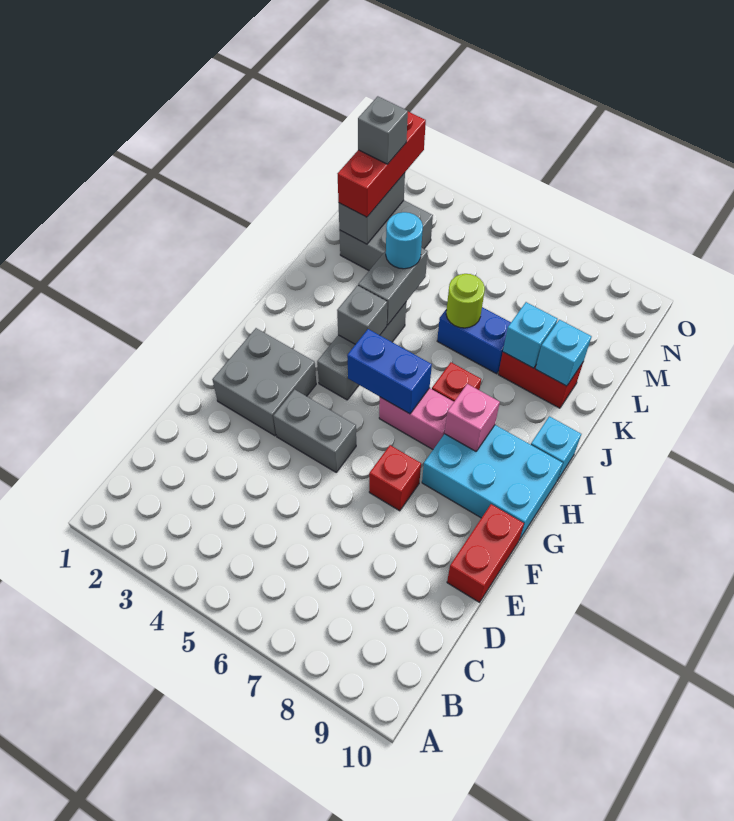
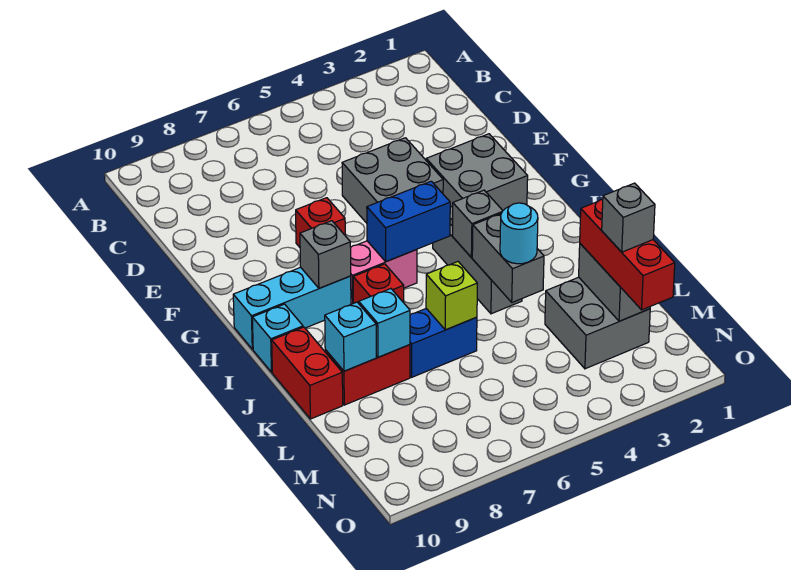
red brick E10:F10 level 1 -> red brick J10:K10 level 1
grey brick F4:F5 level 1 -> grey brick E4:F5 level 1
cyan brick G8:H10 level 1 -> cyan brick H8:H10 level 1
pink brick H8 level 2 -> grey brick H8 level 2
lime round brick K6 level 2 -> lime brick K6 level 2

